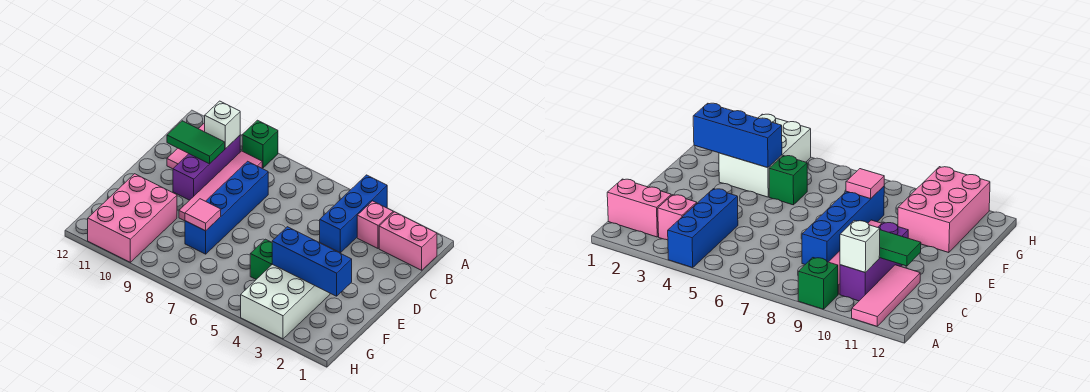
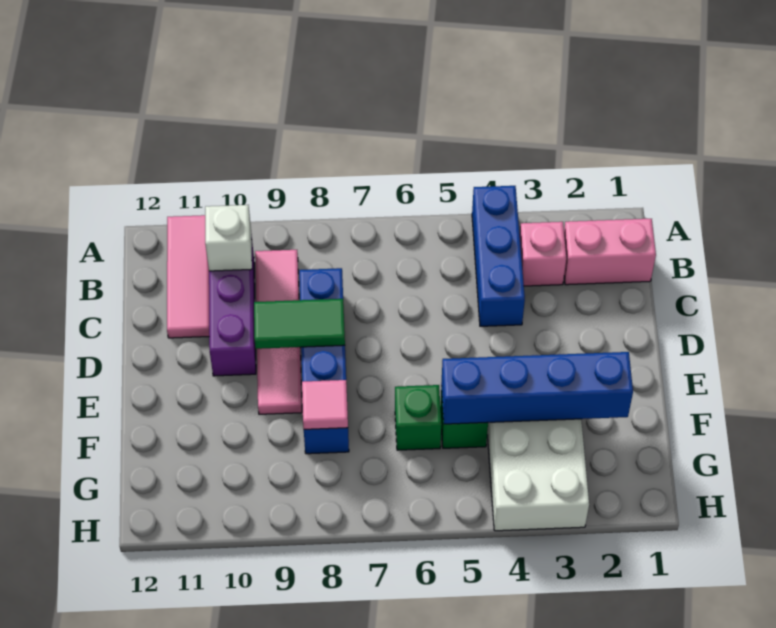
green brick A9 level 1 -> green brick F6 level 1
green tile C10:C11 level 2 -> green tile D8:D9 level 2
blue brick F2:F4 level 2 -> blue brick F2:F5 level 2
pink brick F10:H11 level 1 -> none

